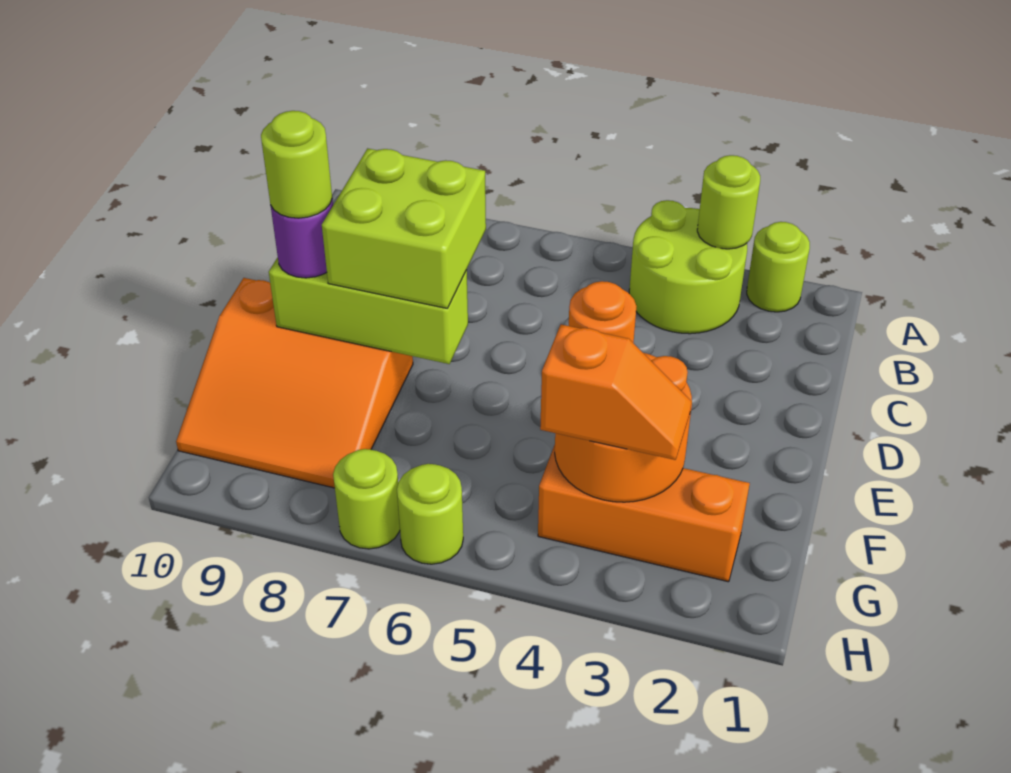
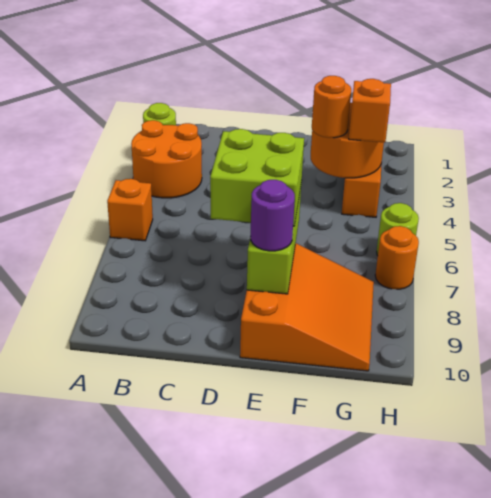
lime round brick A3:B4 level 1 -> orange round brick A3:B4 level 1
lime round brick A3 level 2 -> none
none -> orange brick A6 level 1
lime round brick E9 level 4 -> none
lime round brick H7 level 1 -> orange round brick H7 level 1

